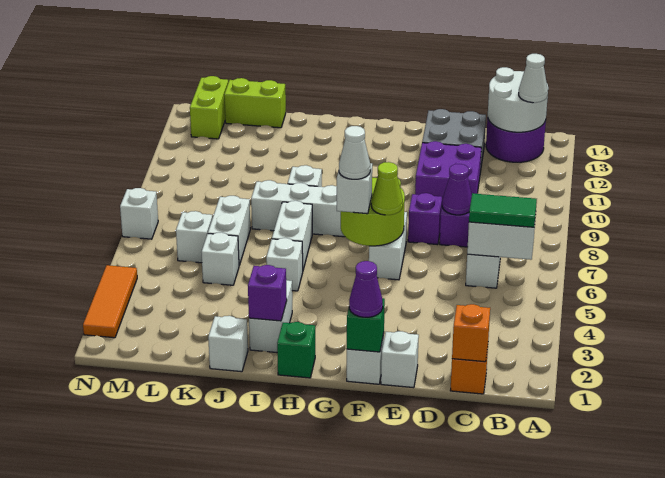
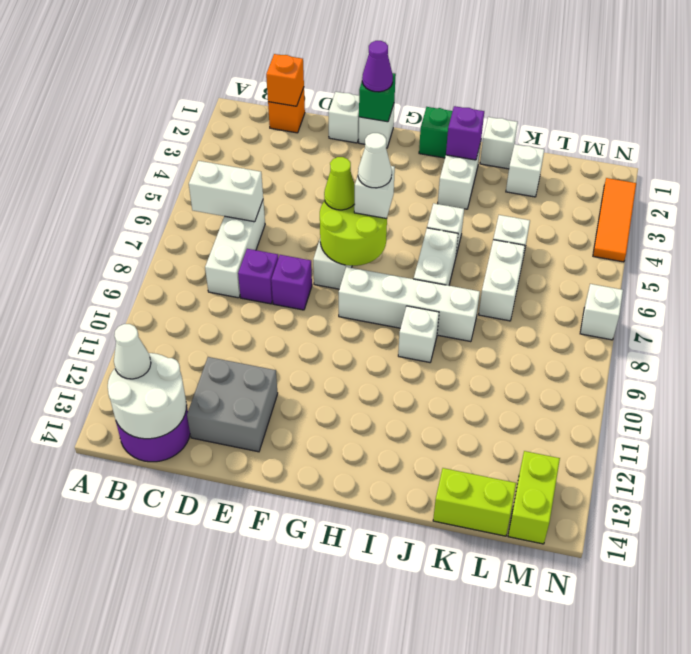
green tile B6:C6 level 3 -> none
purple cone D8 level 2 -> none
purple brick D10:E11 level 1 -> none
white brick L6 level 1 -> white brick K2 level 1

